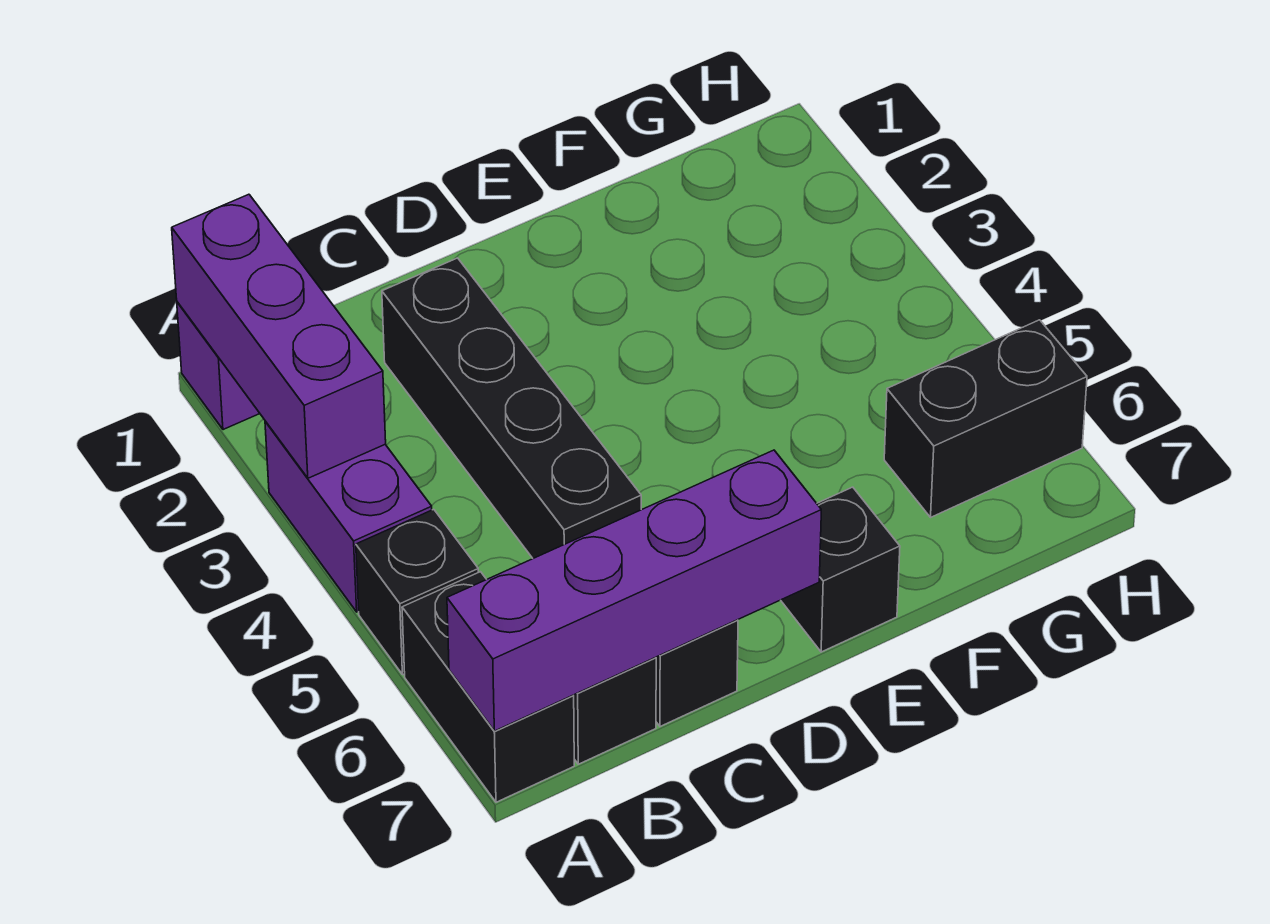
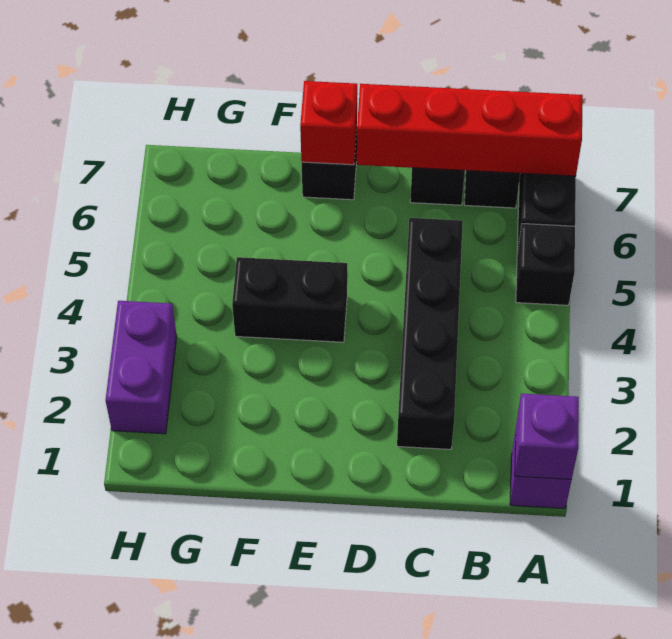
purple brick A1:A3 level 2 -> purple brick A1 level 2
purple brick A3:A4 level 1 -> purple brick H2:H3 level 1
purple brick A7:D7 level 2 -> red brick A7:D7 level 2
none -> red brick E7 level 2
black brick G6:H6 level 1 -> black brick E4:F4 level 1

